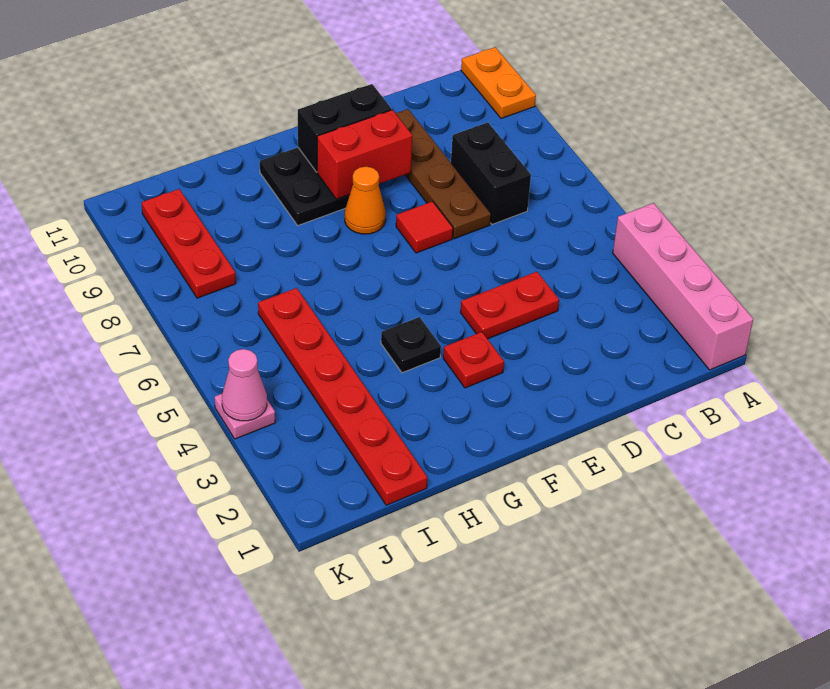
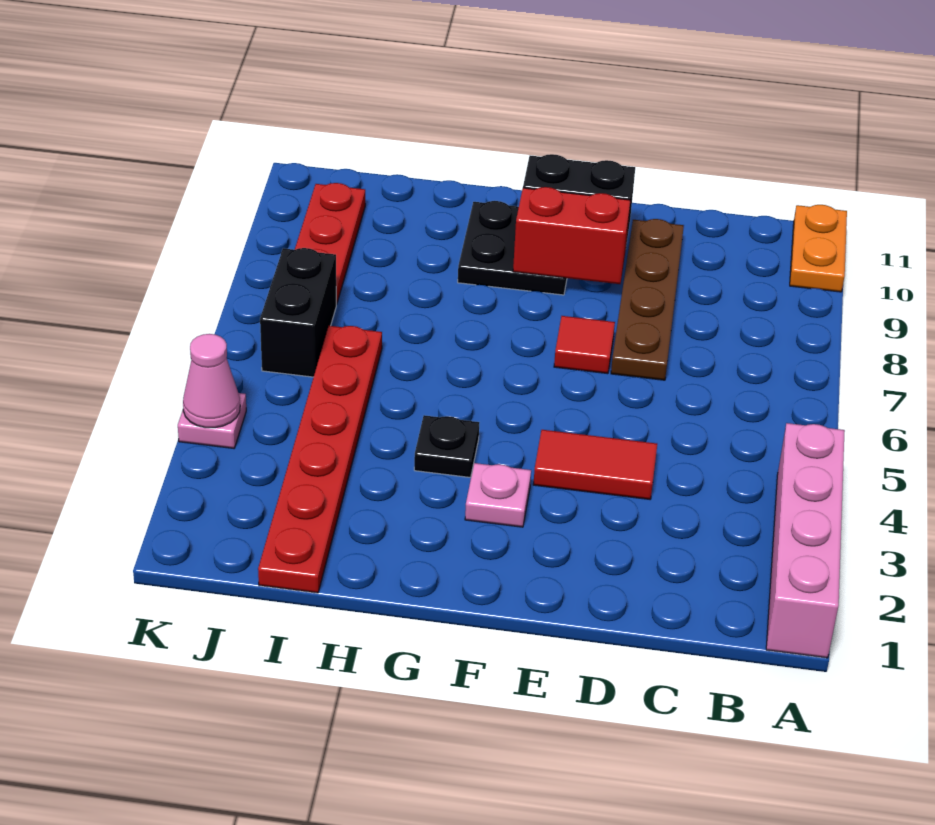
black brick C7:C8 level 1 -> black brick J6:J7 level 1
red plate D4:E4 level 1 -> red tile D4:E4 level 1
red plate F3 level 1 -> pink plate F3 level 1
orange cone F8 level 1 -> none

